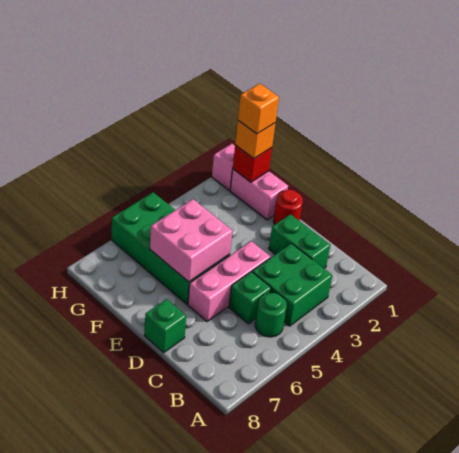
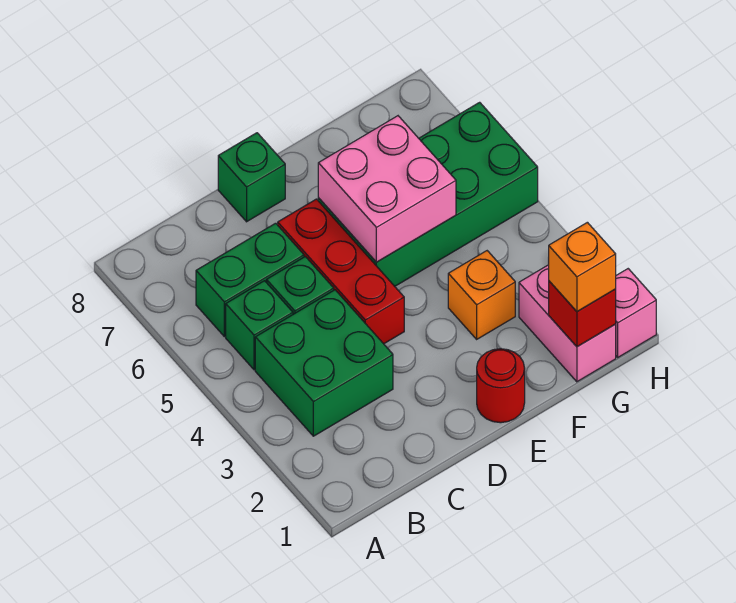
green round brick B5 level 1 -> green brick B5 level 1
green brick C2:D2 level 1 -> green brick B6:C6 level 1
pink brick D4:D6 level 1 -> red brick D4:D6 level 1
pink brick F1:G1 level 1 -> pink brick G1:G2 level 1
orange brick G1 level 4 -> orange brick F3 level 1

